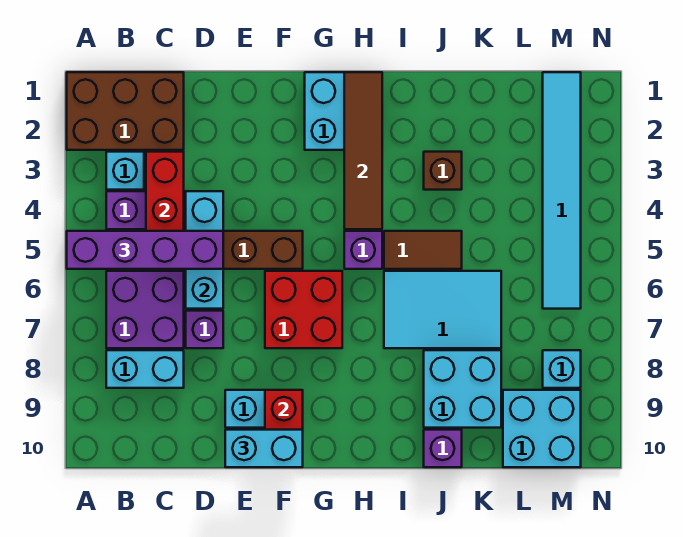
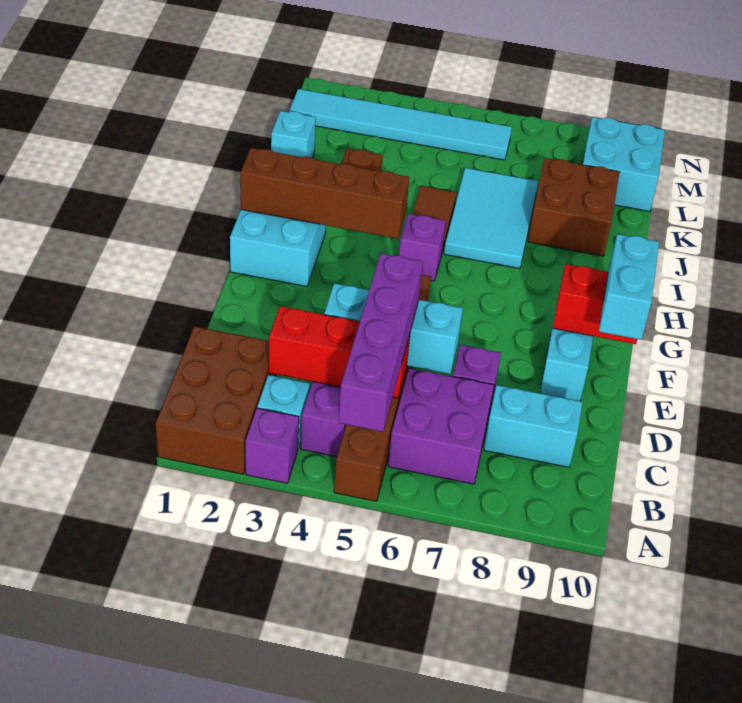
cyan brick B8:C8 level 1 -> cyan brick C8:C9 level 1
red brick F6:G7 level 1 -> none
brown tile H1:H4 level 2 -> brown brick H1:H4 level 2
cyan brick J8:K9 level 1 -> brown brick J8:K9 level 1
purple brick J10 level 1 -> purple brick A3 level 1
cyan brick M8 level 1 -> cyan brick K1 level 1

